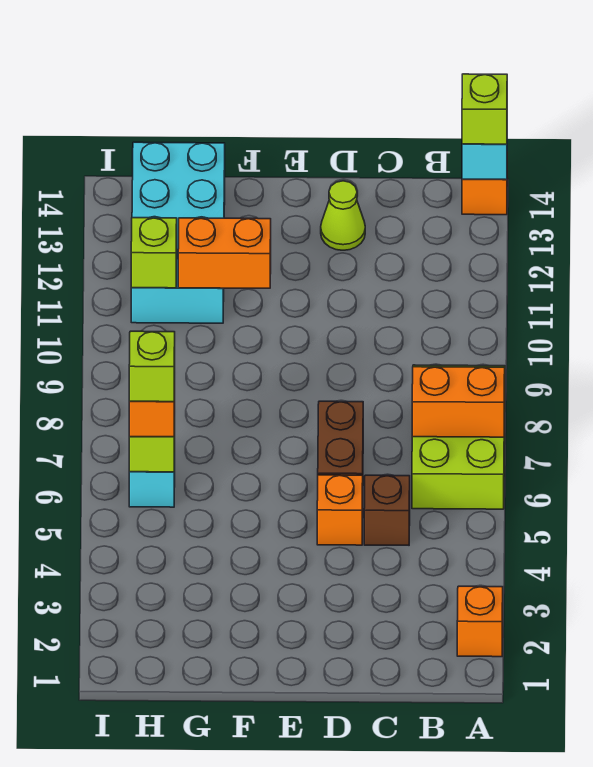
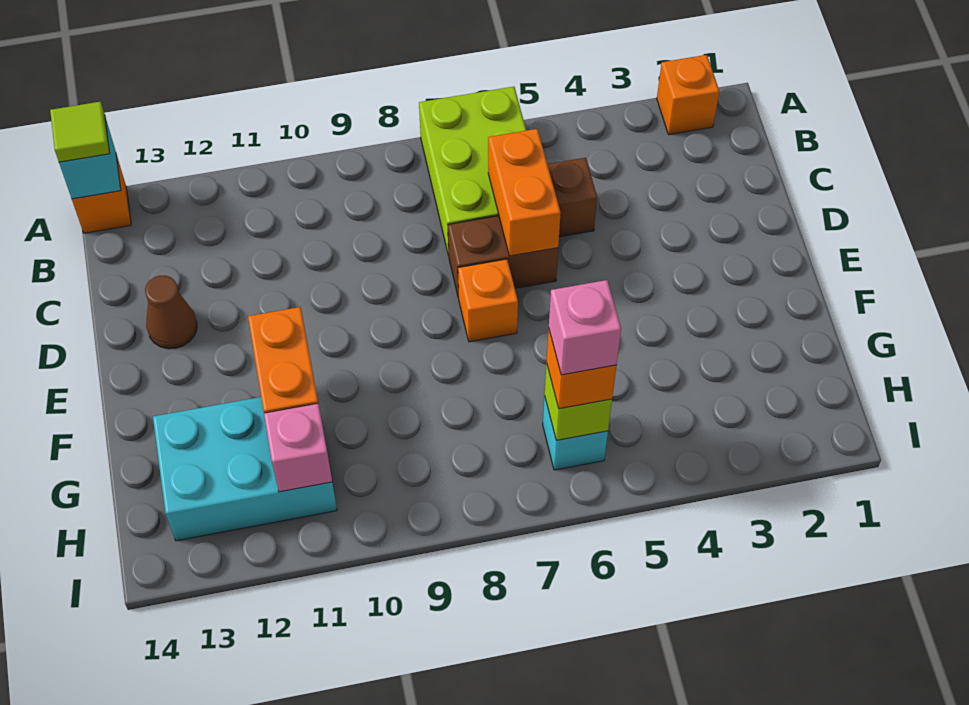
lime brick A6:B8 level 1 -> lime brick A6:C7 level 1
orange brick A7:B7 level 2 -> orange brick C6:D6 level 2
lime brick A14 level 3 -> lime tile A14 level 3
orange brick D5 level 1 -> orange brick E7 level 1
lime cone D13 level 1 -> brown cone D13 level 1
cyan brick G11:H14 level 1 -> cyan brick G11:H13 level 1
lime brick H6 level 4 -> pink brick H6 level 4
lime brick H11 level 2 -> pink brick H11 level 2

